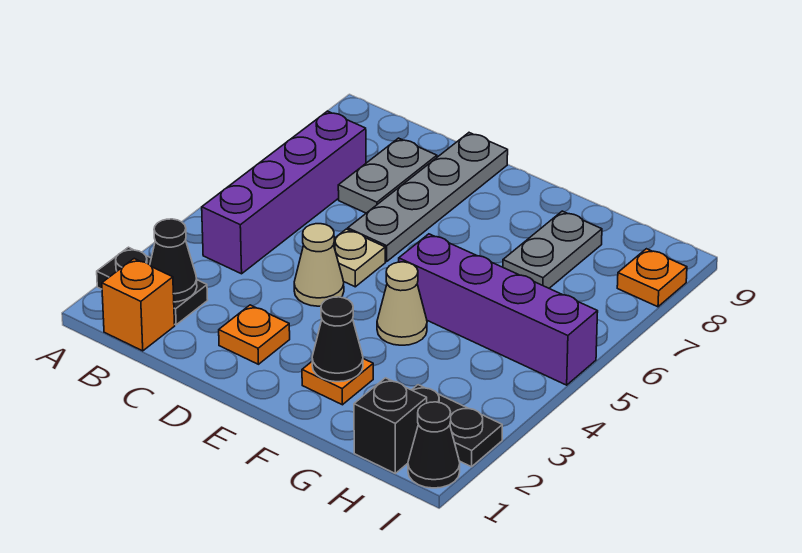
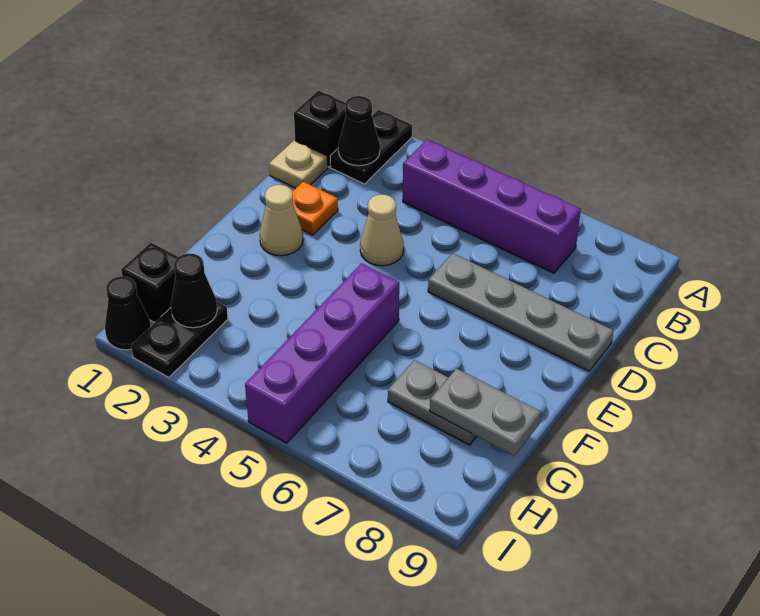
orange brick B1 level 1 -> black brick B1 level 1
grey plate C7:C8 level 1 -> grey plate G8:G9 level 2
tan plate D5 level 1 -> tan plate C1 level 1
orange plate F2 level 1 -> none
black cone F2 level 2 -> black cone H2 level 2
tan cone F4 level 1 -> tan cone E2 level 1
orange plate I8 level 1 -> none

